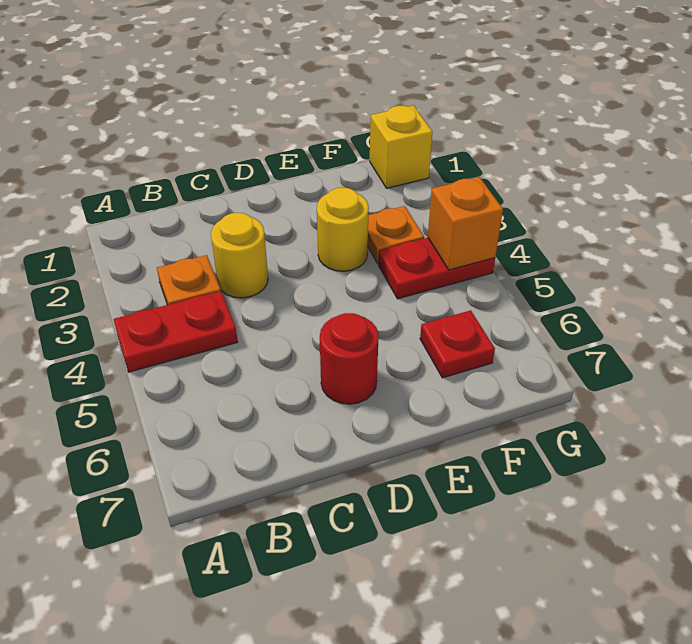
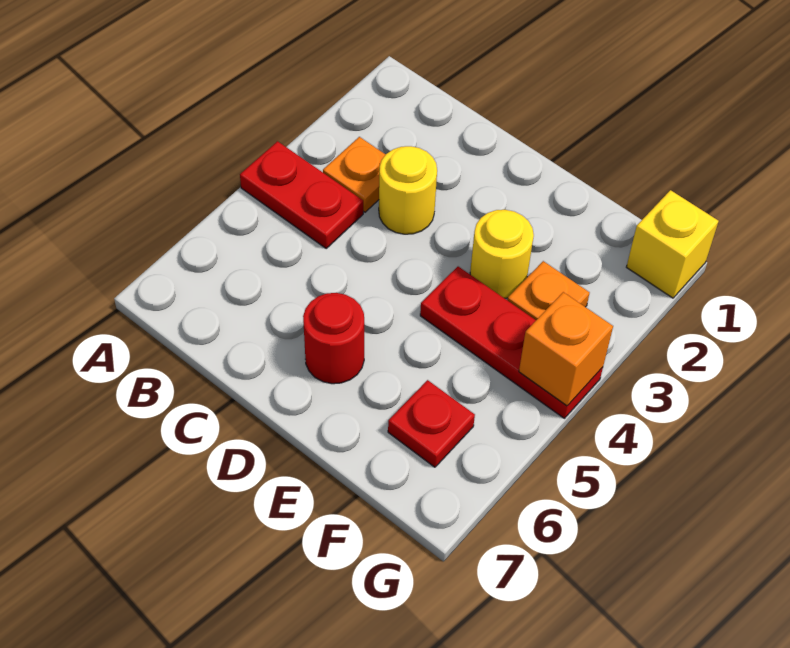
red plate F4:G4 level 1 -> red plate E4:G4 level 1

